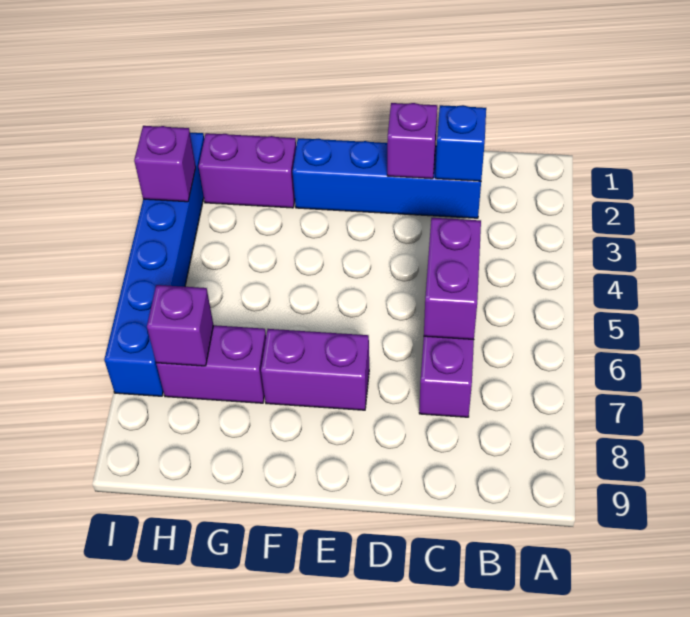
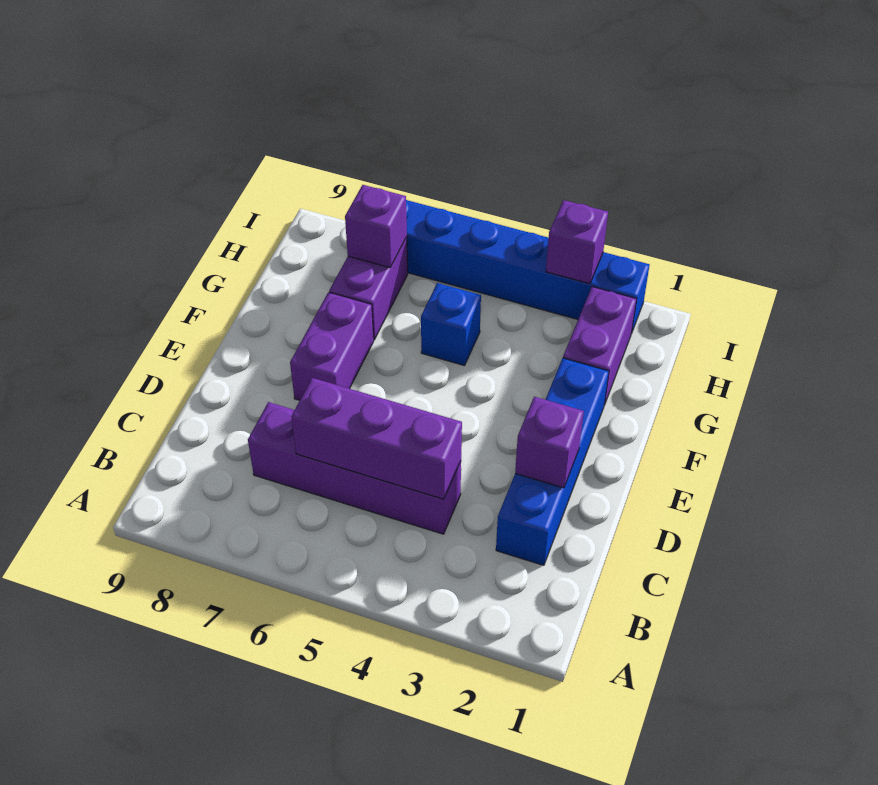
blue brick C2 level 2 -> blue brick G5 level 1
purple brick C5:C6 level 2 -> purple brick C4:C6 level 2

